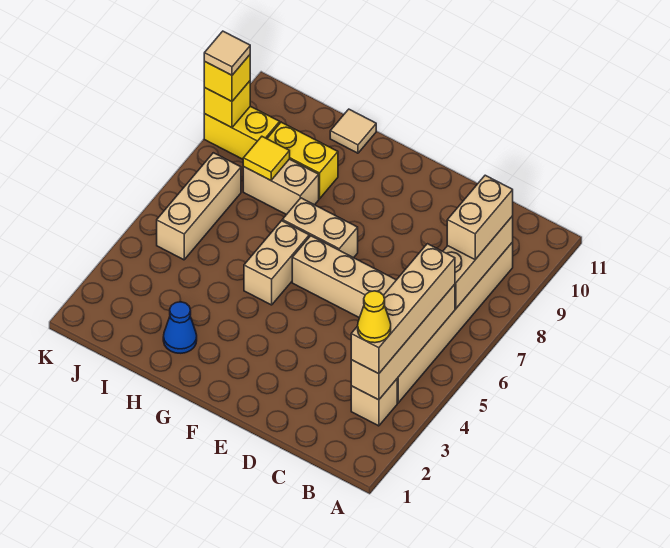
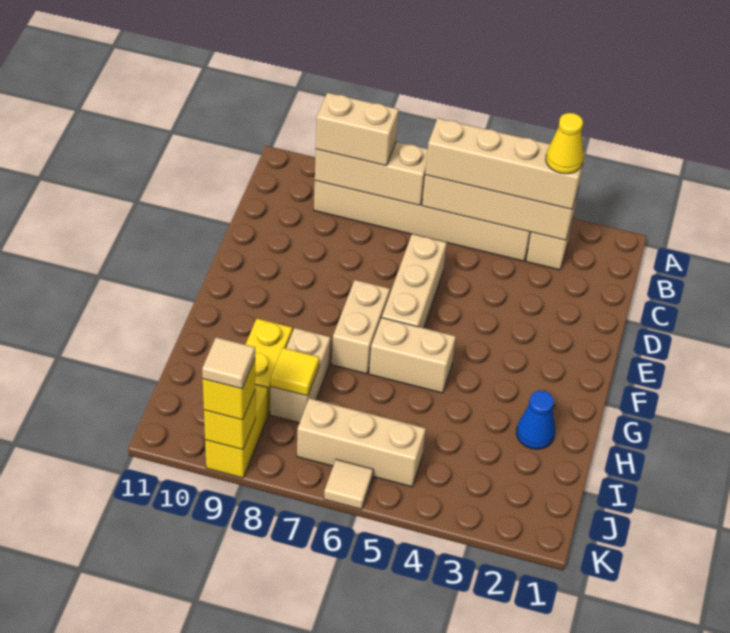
tan tile H11 level 1 -> tan tile K6 level 1

